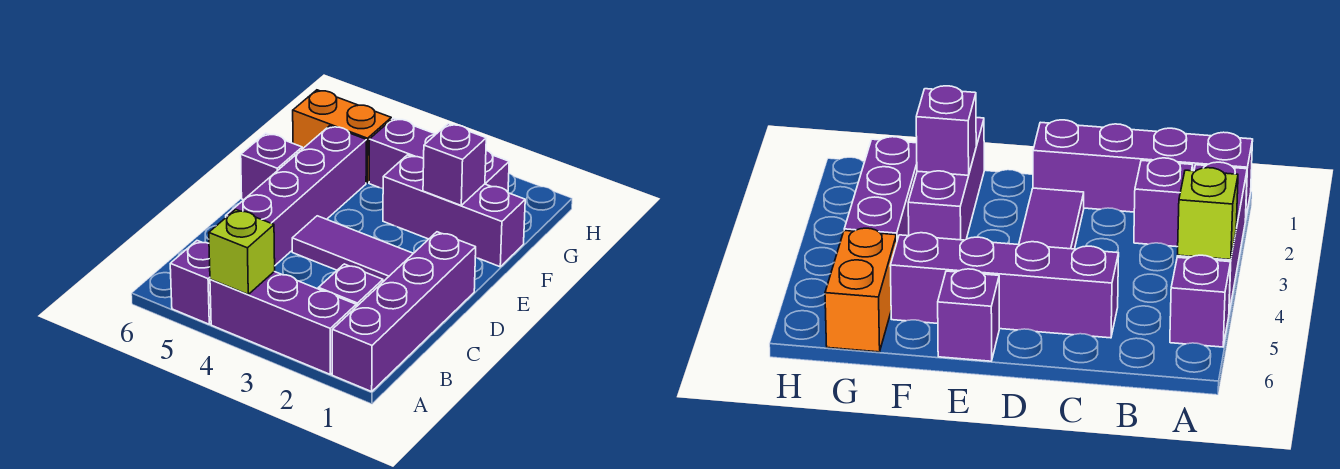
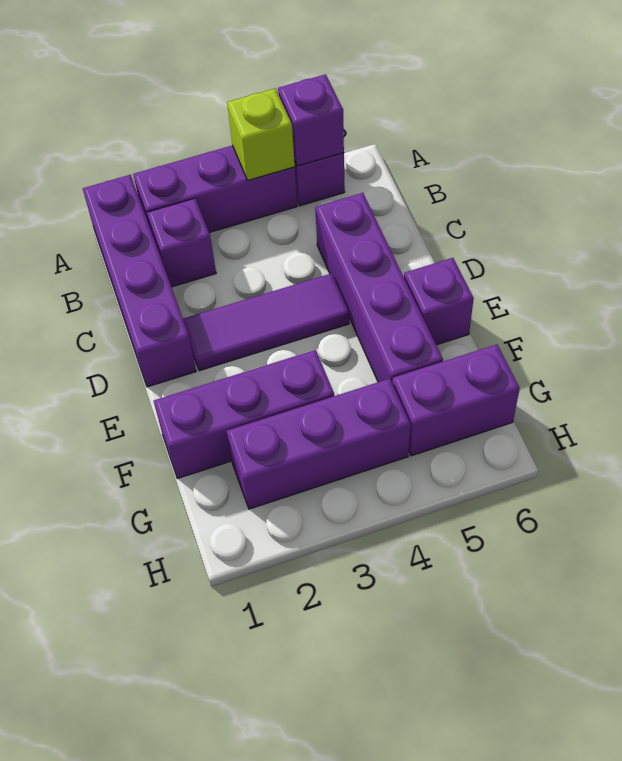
purple brick F2 level 2 -> purple brick A5 level 2
orange brick G5:G6 level 1 -> purple brick G5:G6 level 1

